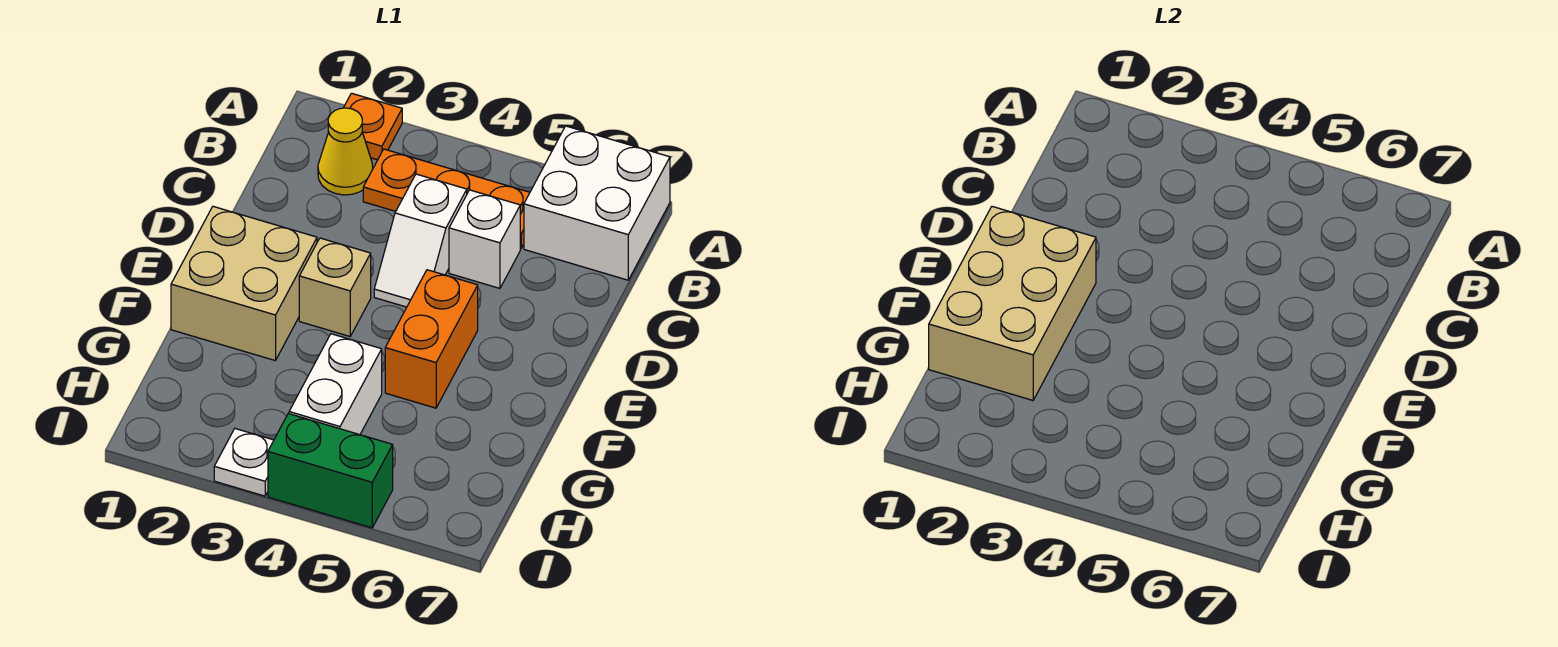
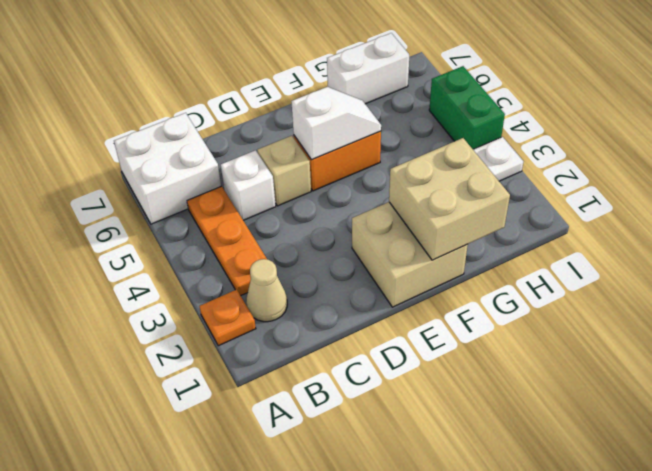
yellow cone B2 level 1 -> tan cone B2 level 1
white slope C4:D4 level 1 top C -> white slope E5:F5 level 2 top E
tan brick E1:G2 level 2 -> tan brick F1:G2 level 2
tan brick E3 level 1 -> tan brick D5 level 1
white brick G4:H4 level 1 -> white brick G7:H7 level 1

